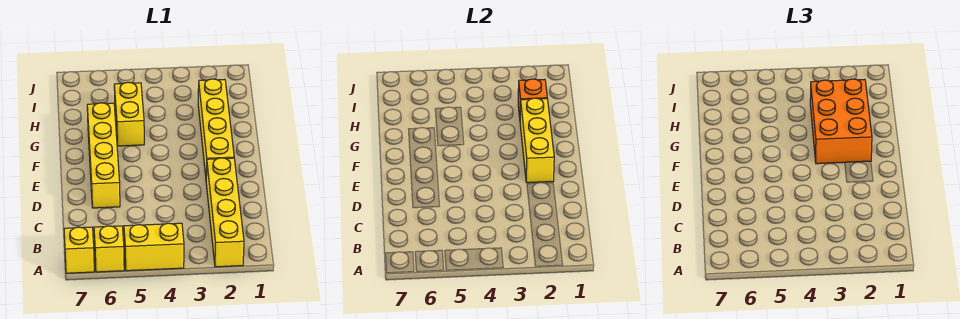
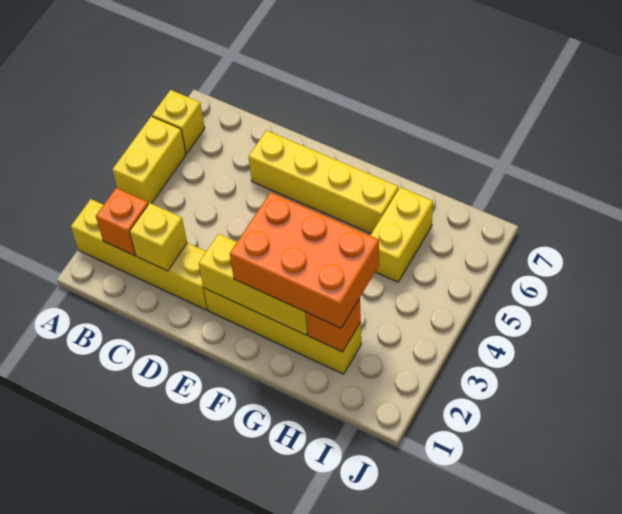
yellow brick A7 level 1 -> yellow brick C2 level 2
none -> orange brick B2 level 2
yellow brick G5:H5 level 1 -> yellow brick H5:H6 level 1

